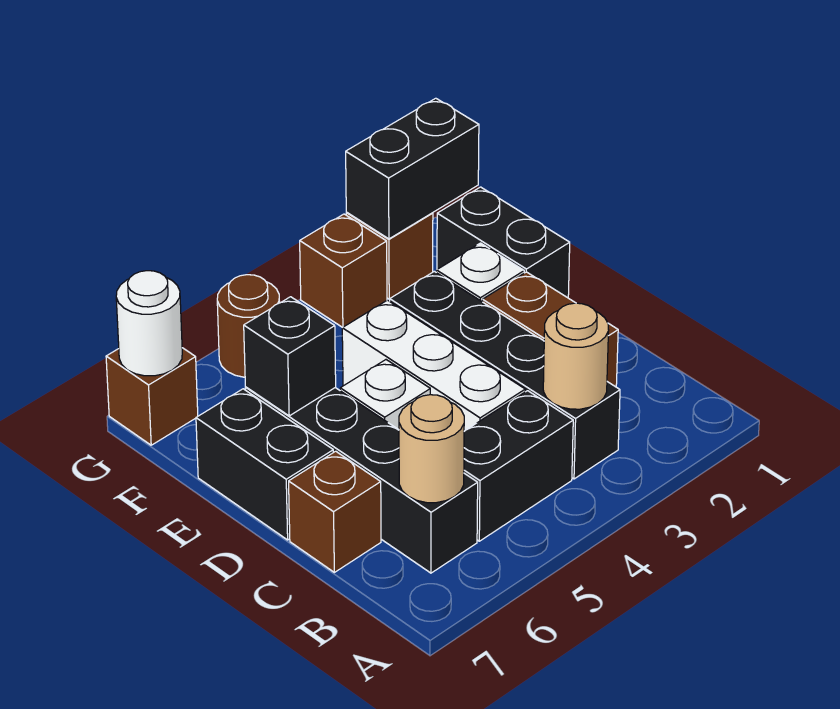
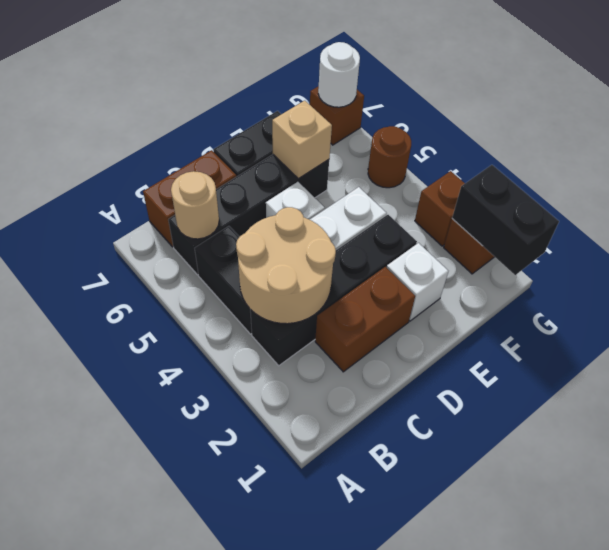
tan round brick B3 level 2 -> tan round brick B3:C4 level 2
brown brick C7 level 1 -> brown brick B7:C7 level 1
black brick E1:F1 level 1 -> none
black brick E6 level 2 -> tan brick E6 level 2

